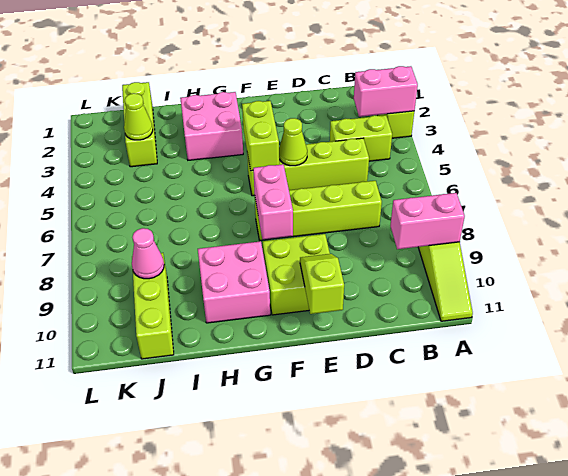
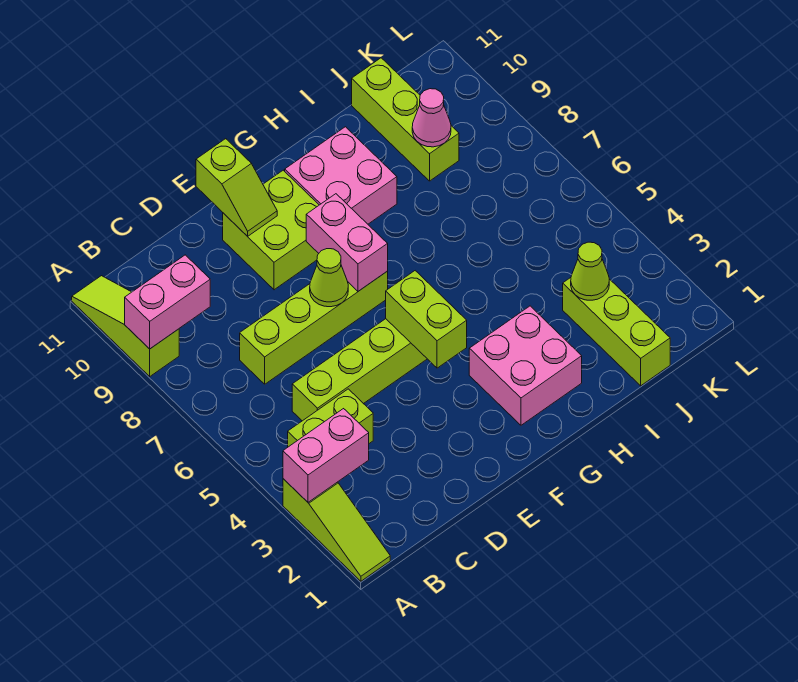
lime cone E5 level 2 -> lime cone E7 level 2

